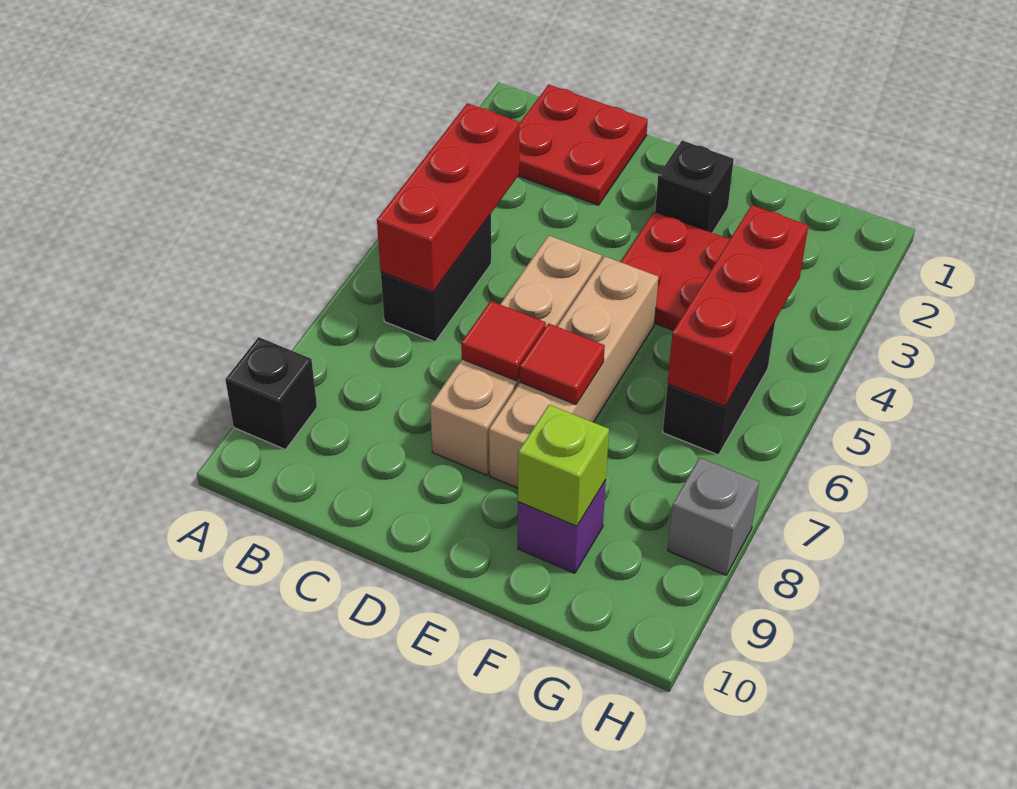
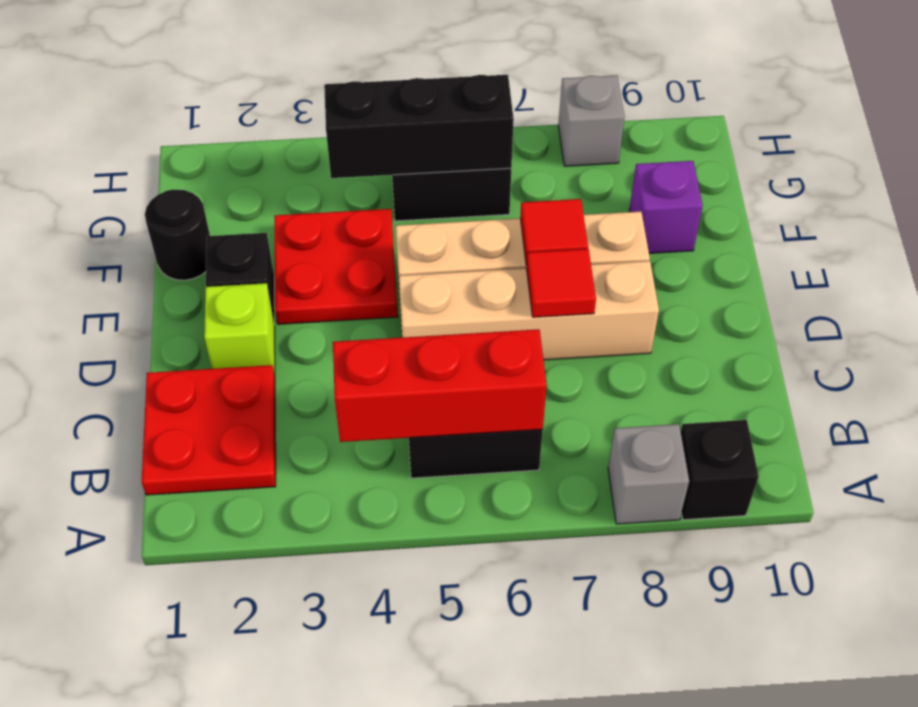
none -> grey brick A8 level 1
none -> black round brick F1 level 1
lime brick F9 level 2 -> lime brick D2 level 1
red brick G4:G6 level 2 -> black brick G4:G6 level 2

